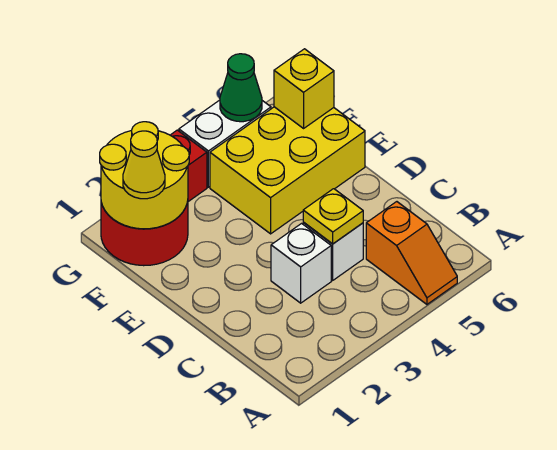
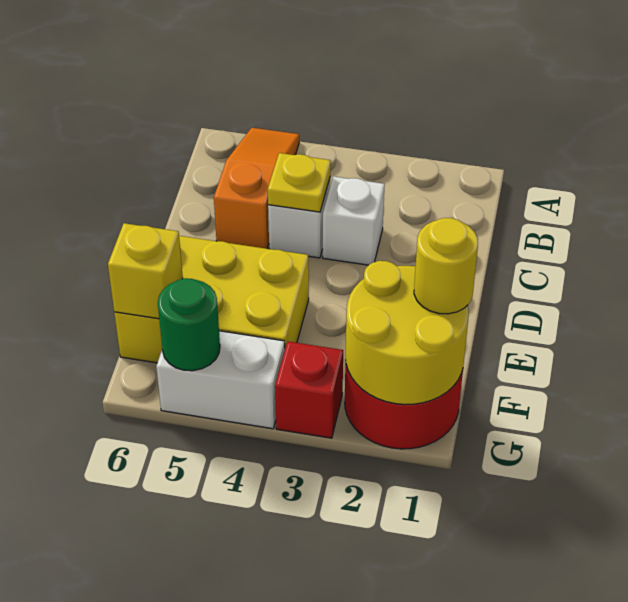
orange slope A5:B5 level 1 top B -> orange slope A5:C5 level 1 top C
yellow cone F1 level 3 -> yellow round brick F1 level 3
green cone G5 level 2 -> green round brick G5 level 2

